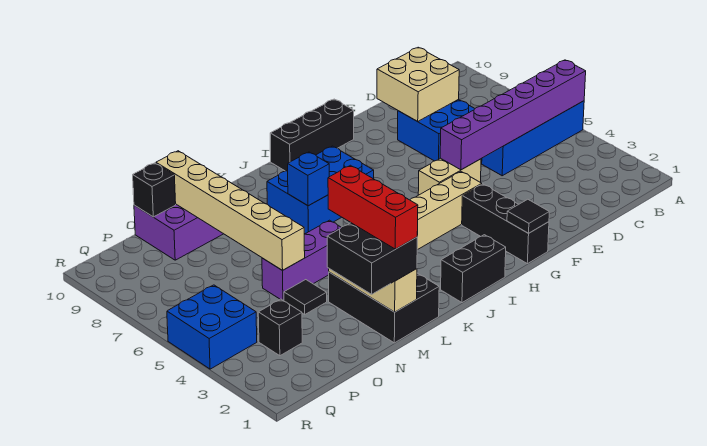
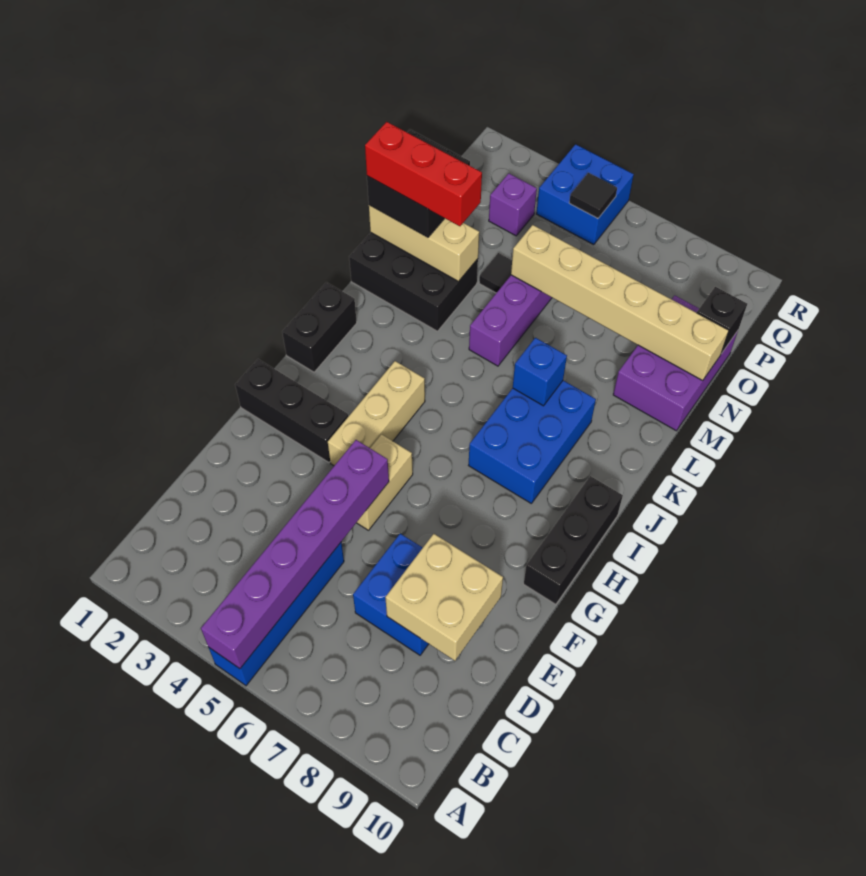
black tile G1 level 2 -> black tile Q5 level 2
black brick P3 level 1 -> purple brick P3 level 1

